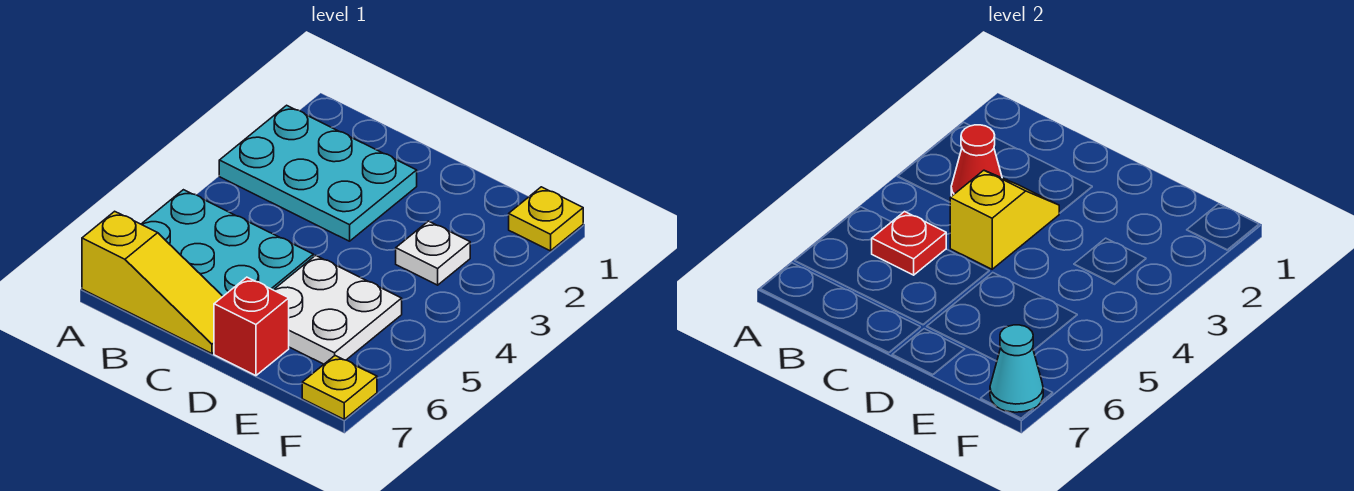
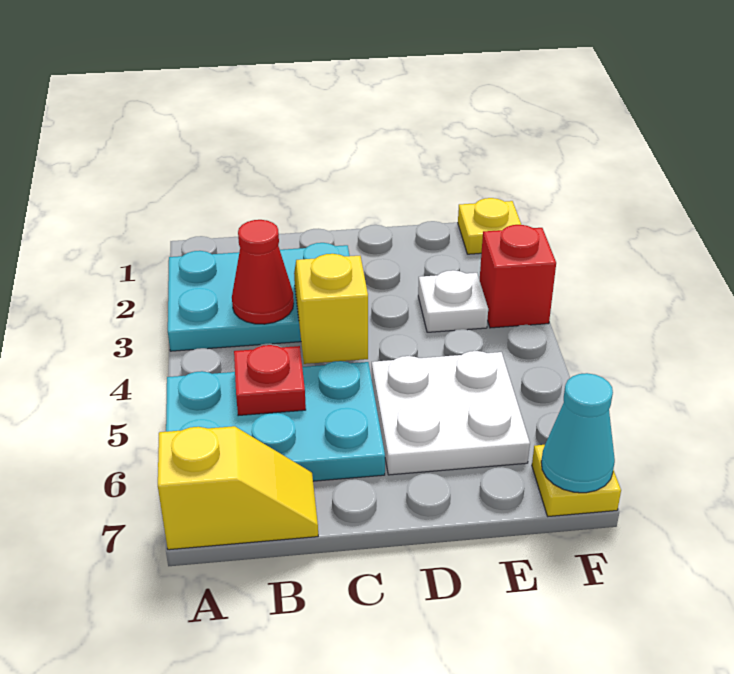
yellow slope A7:C7 level 1 top A -> yellow slope A7:B7 level 1 top A
red brick D7 level 1 -> red brick F3 level 1

